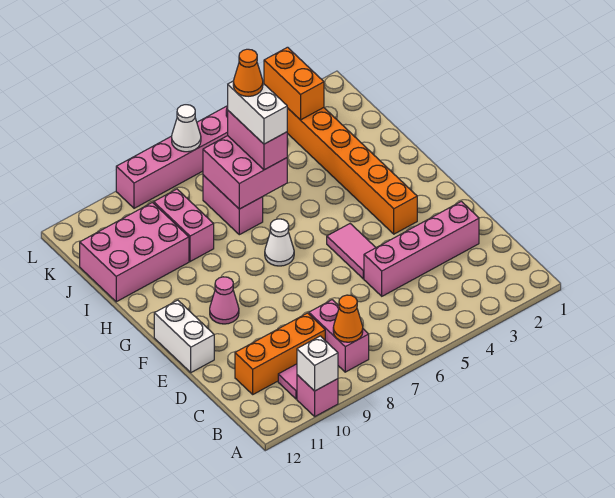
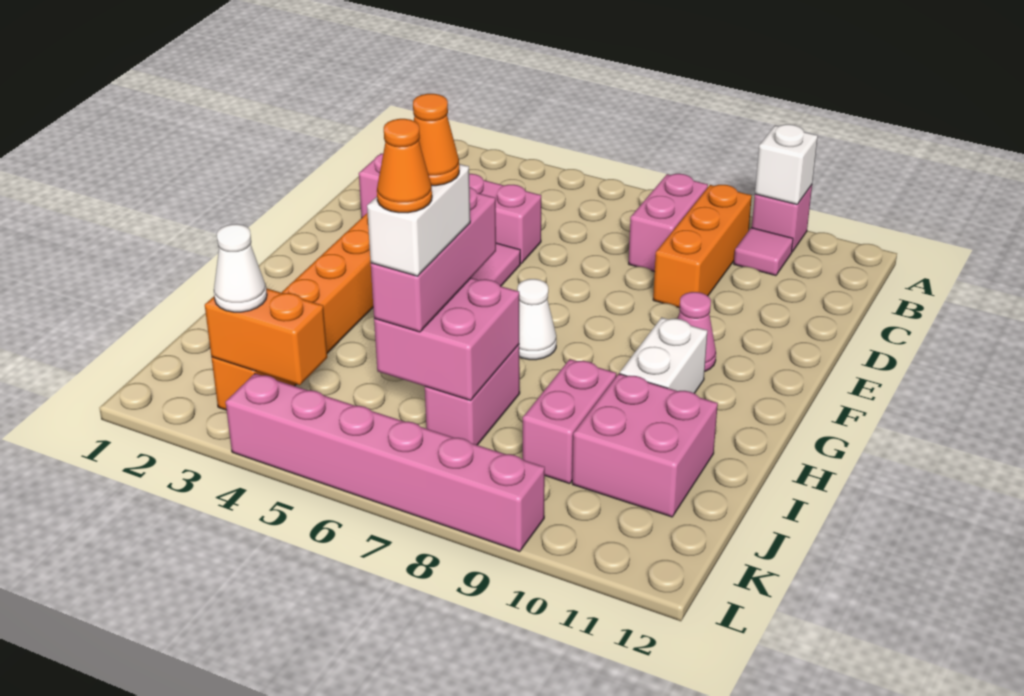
orange cone B8 level 2 -> orange cone I6 level 5
orange brick C9:C11 level 1 -> orange brick B9:D9 level 1
white brick E12:F12 level 1 -> white brick G10:H10 level 1
pink brick I6:J6 level 3 -> pink brick H6:J6 level 3
pink brick I10:J12 level 1 -> pink brick I10:J11 level 1
orange brick K3:L3 level 2 -> orange brick K3:K4 level 2
white cone L7 level 2 -> white cone K3 level 3

